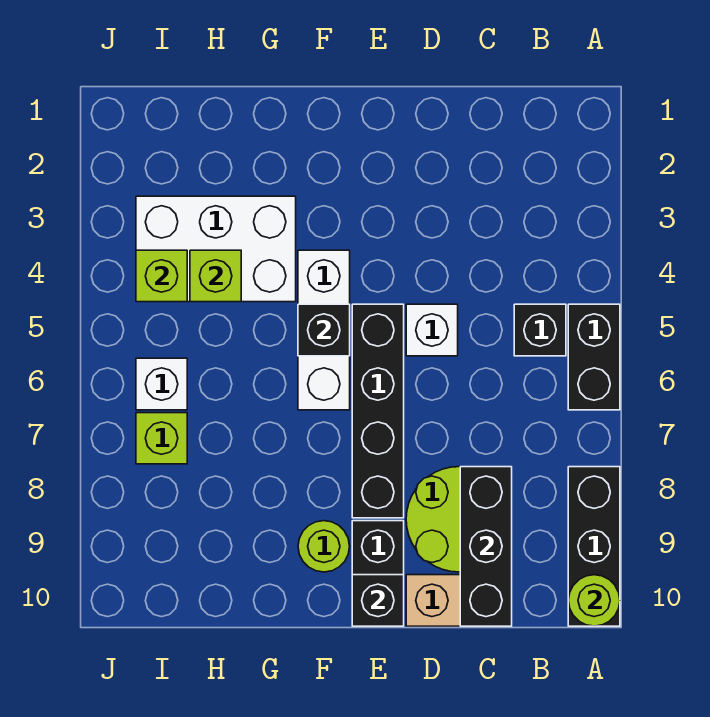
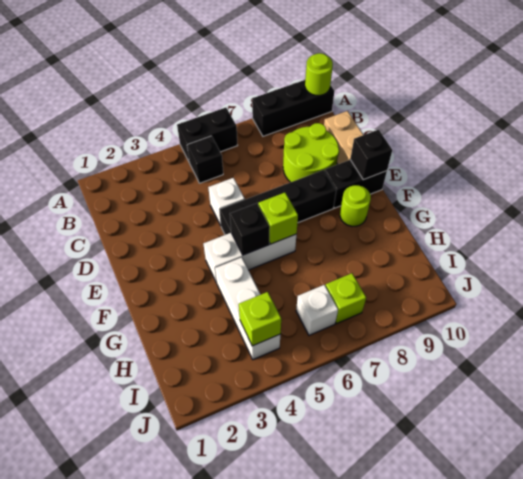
black brick C8:C10 level 2 -> none
white brick G3:I4 level 1 -> white brick G4:I4 level 1
lime brick H4 level 2 -> lime brick F6 level 2

